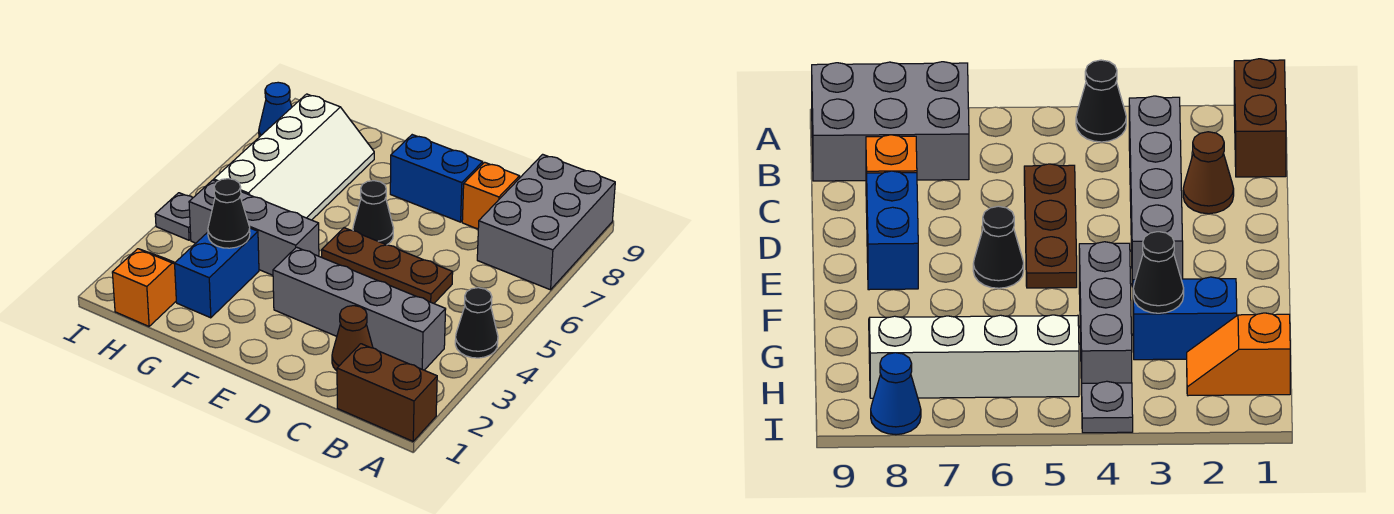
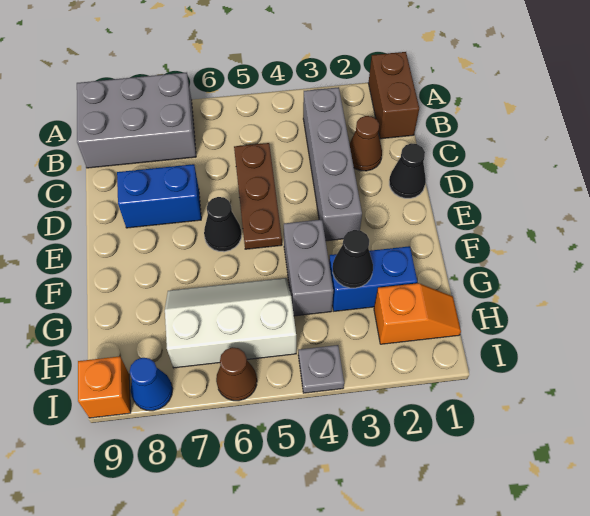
black cone A4 level 1 -> black cone D1 level 1
orange brick C8 level 1 -> orange brick I9 level 1
blue brick D8:E8 level 1 -> blue brick D7:D8 level 1
grey brick F4:H4 level 1 -> grey brick F4:G4 level 1
white slope G5:H8 level 1 top H -> white slope G5:H7 level 1 top H
orange slope H1:H2 level 1 top 1 -> orange slope H1:H2 level 1 top 2
none -> brown cone I6 level 1

